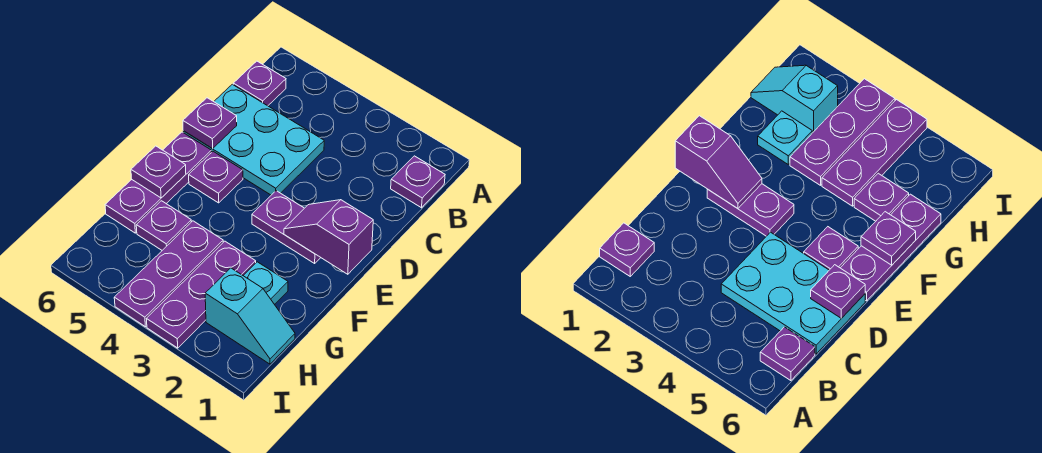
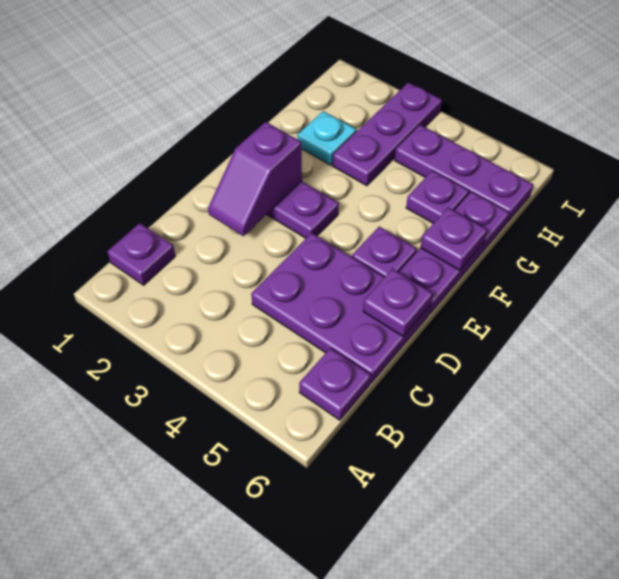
cyan plate C4:D6 level 1 -> purple plate C4:D6 level 1
purple slope E1:E2 level 2 top 1 -> purple slope D2:E2 level 2 top E
purple plate G4:I4 level 1 -> purple plate H4:H6 level 1
cyan slope H1:H2 level 1 top 2 -> none

